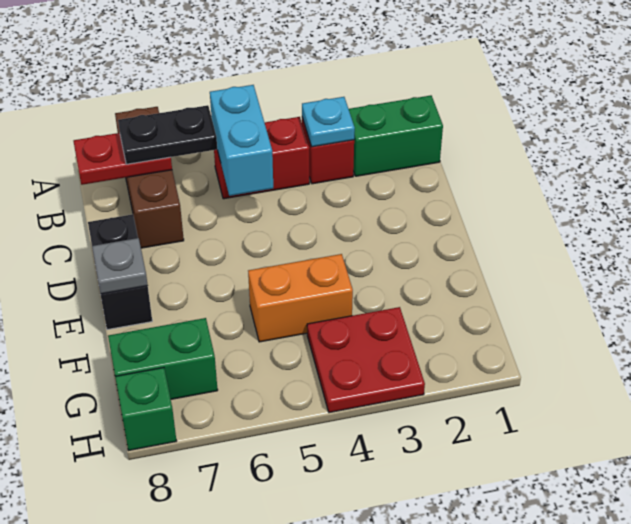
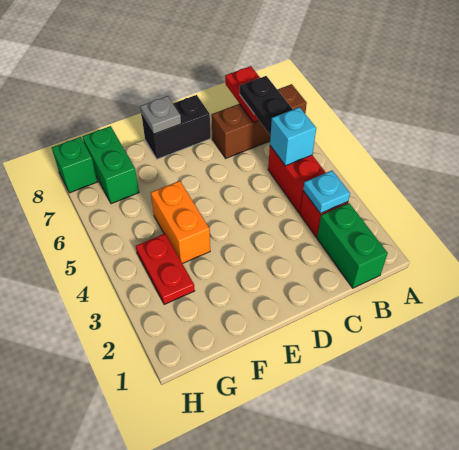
cyan brick B5:C5 level 2 -> cyan brick B5 level 2
red plate G3:H4 level 1 -> red plate G3:G4 level 1

